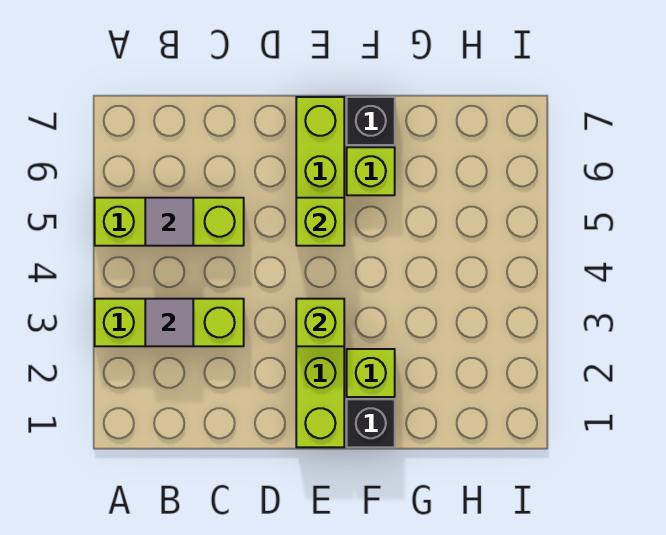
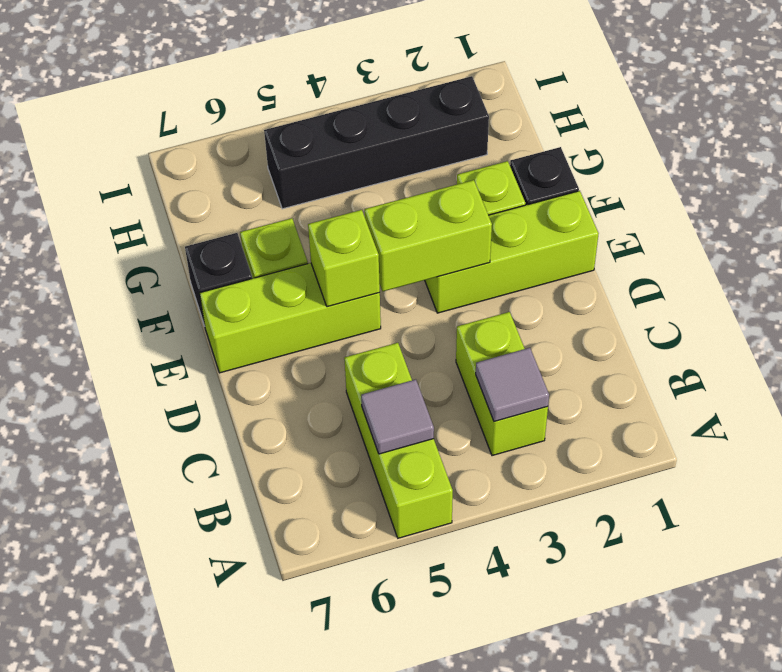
lime brick A3:C3 level 1 -> lime brick B3:C3 level 1
lime brick E3 level 2 -> lime brick E3:E4 level 2
none -> black brick H2:H5 level 1

